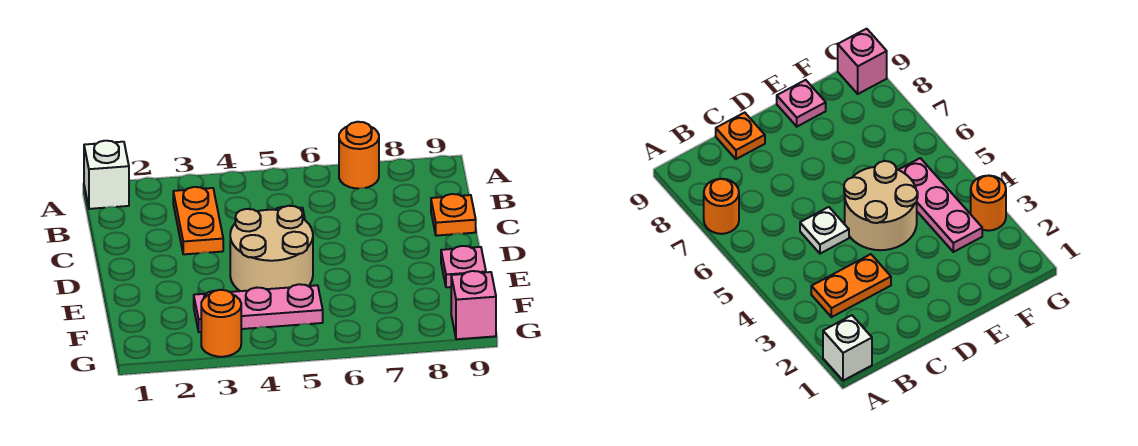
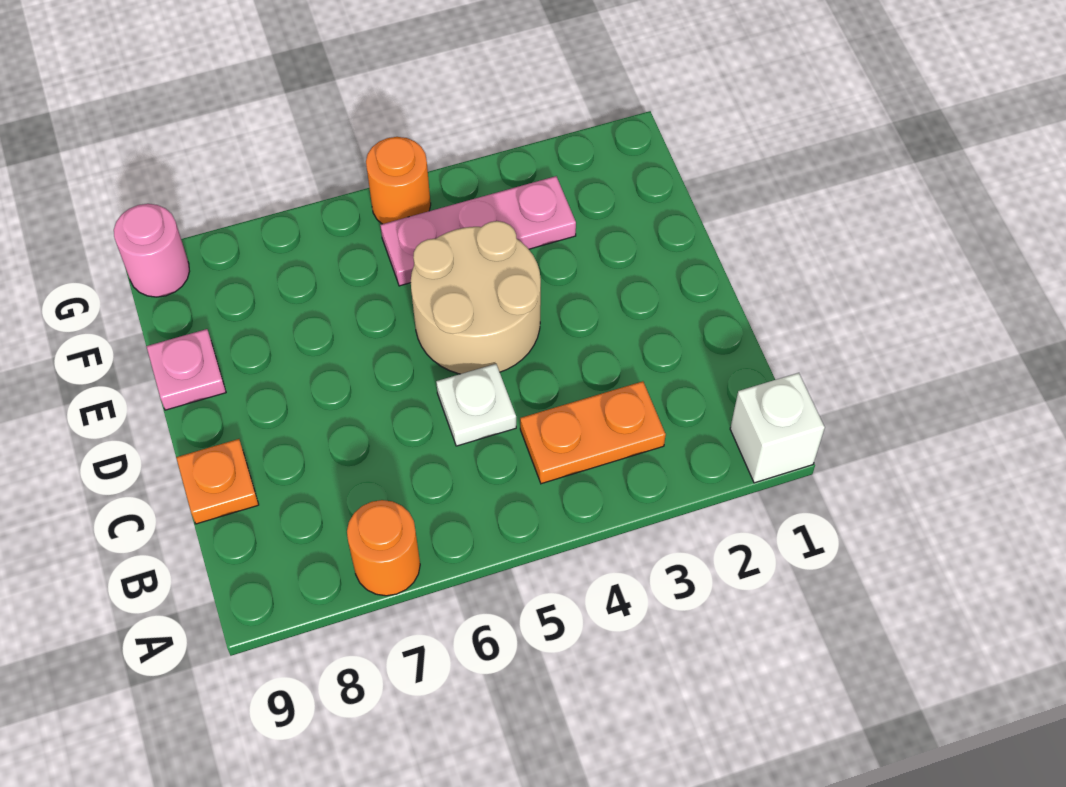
orange plate B3:C3 level 1 -> orange plate B3:B4 level 1
orange round brick G3 level 1 -> orange round brick G5 level 1
pink brick G9 level 1 -> pink round brick G9 level 1

